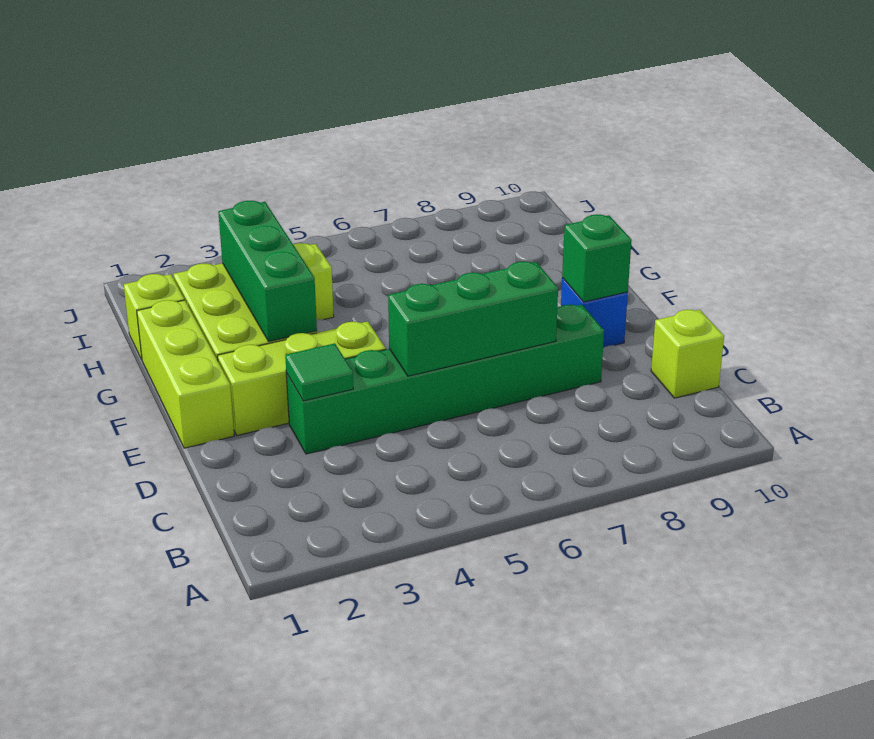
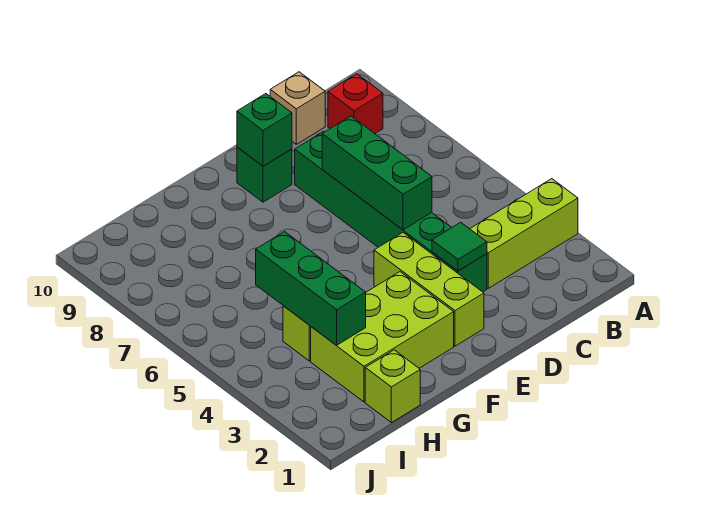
none -> red brick B9 level 1
lime brick C10 level 1 -> tan brick C10 level 1
lime brick E1:G1 level 1 -> lime brick A3:C3 level 1
blue brick E9 level 1 -> green brick E9 level 1
green brick F3:H3 level 2 -> green brick H3:H5 level 2

